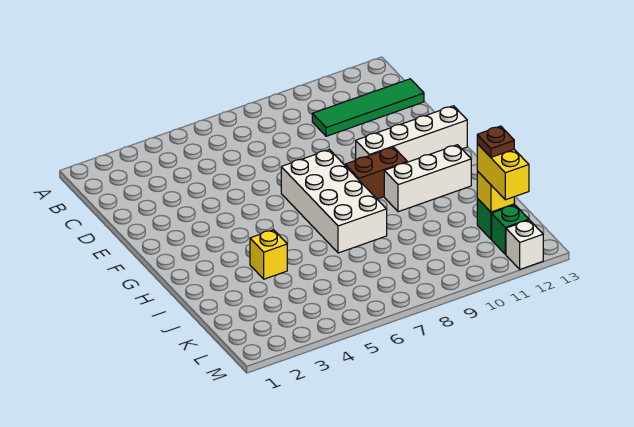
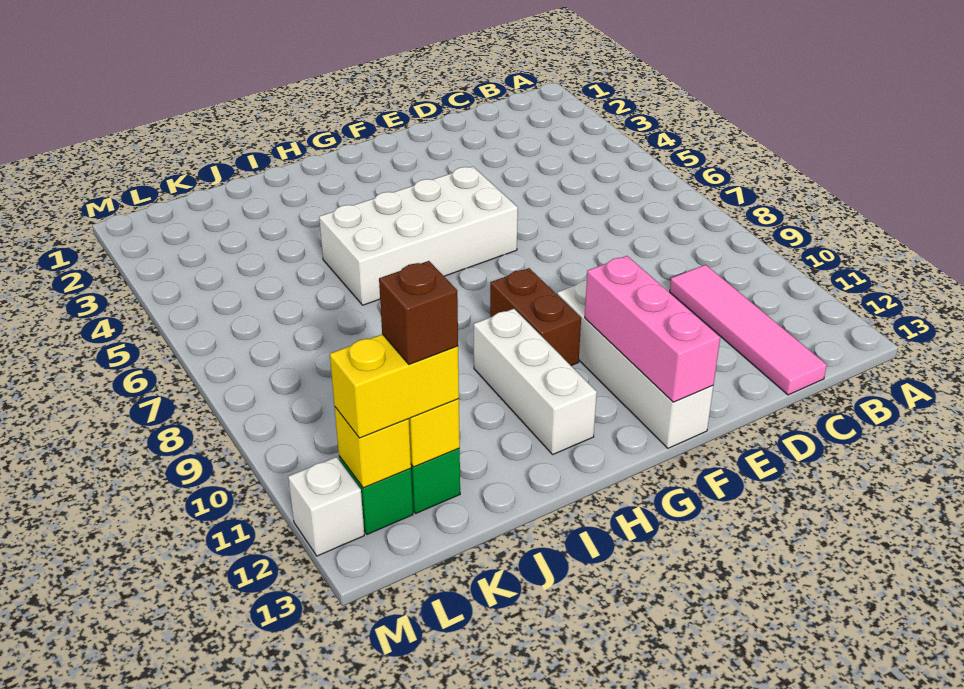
green tile C10:C13 level 1 -> pink tile C10:C13 level 1
white brick F7:I8 level 1 -> white brick F5:I6 level 1
none -> pink brick F11:F13 level 2
yellow brick I4 level 1 -> yellow brick L12 level 2
brown plate K12 level 4 -> brown brick K12 level 4

